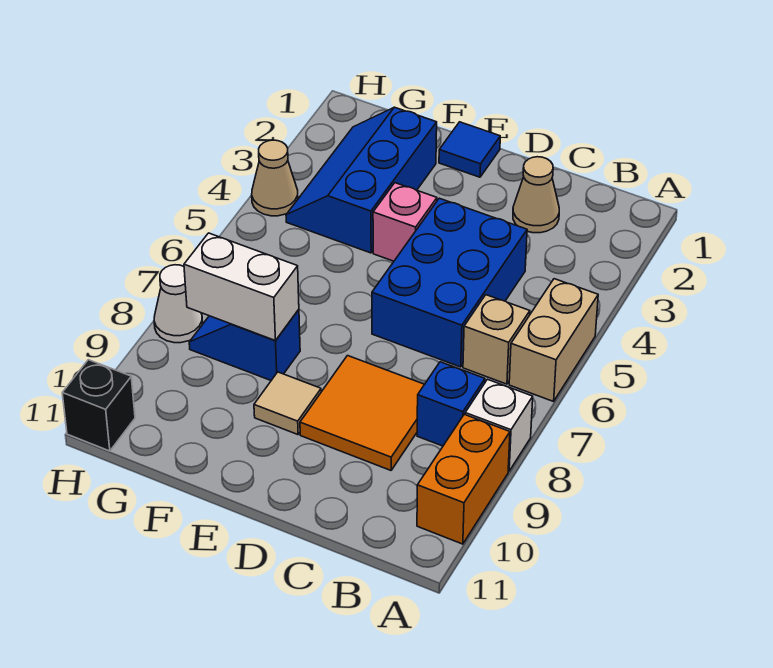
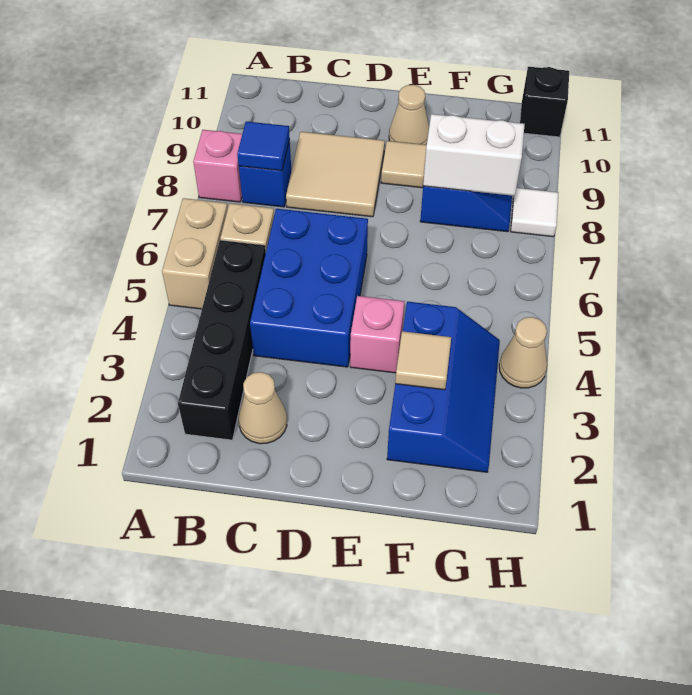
white brick A8 level 1 -> pink brick A8 level 1
orange brick A9:A10 level 1 -> none
none -> black brick B2:B5 level 1
orange tile C8:D9 level 1 -> tan tile C8:D9 level 1
blue tile E1 level 1 -> blue tile B8 level 2
none -> tan cone E10 level 1
none -> tan tile F3 level 2
white cone H8 level 1 -> white tile H8 level 1

